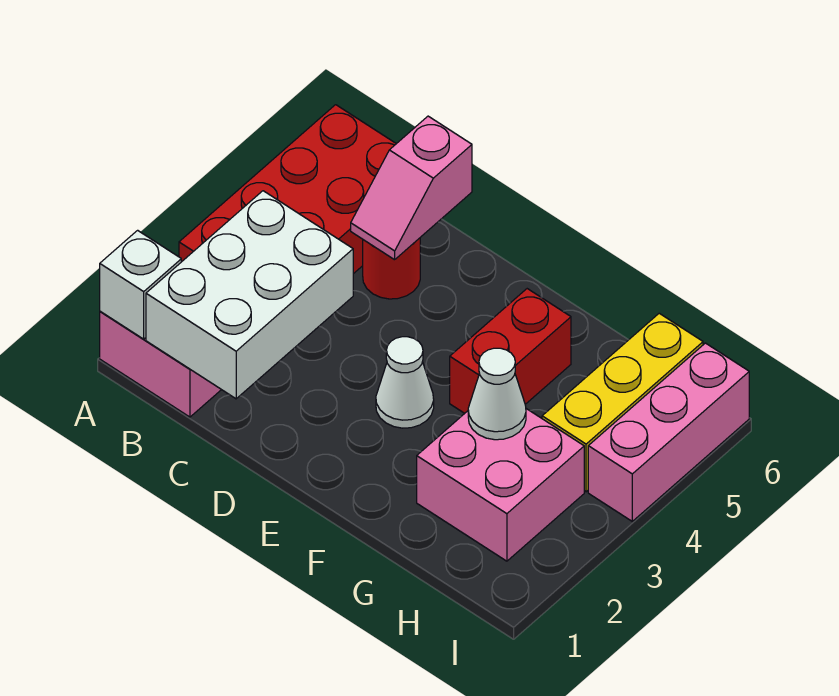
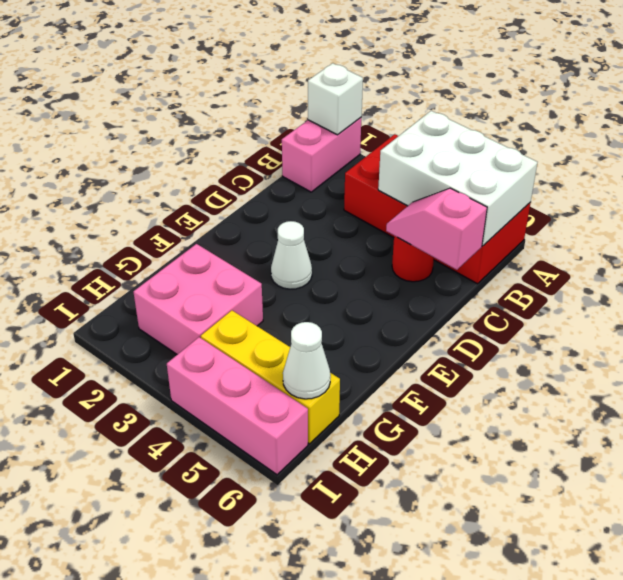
white brick B1:C3 level 2 -> white brick A4:B6 level 2
red brick F4:F5 level 1 -> none
white cone G3 level 2 -> white cone H6 level 2

